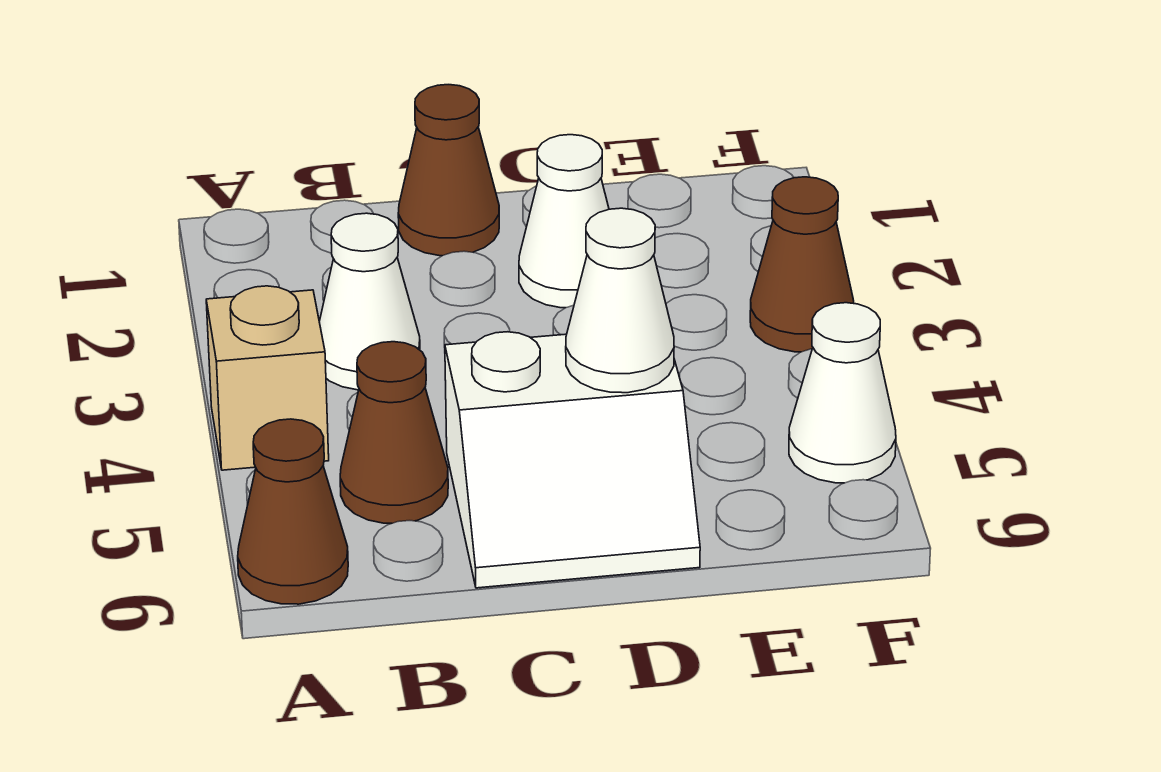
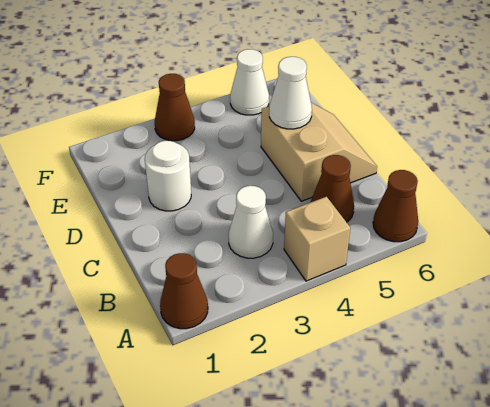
brown cone C1 level 1 -> brown cone A1 level 1
white slope C5:D6 level 1 top 5 -> tan slope C5:D6 level 1 top 5
white cone D2 level 1 -> white round brick D2 level 1

